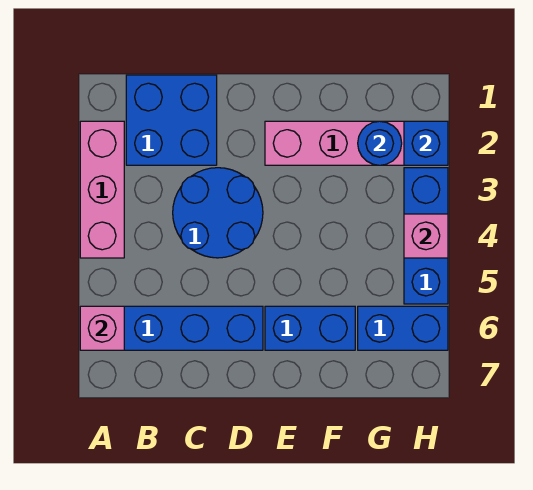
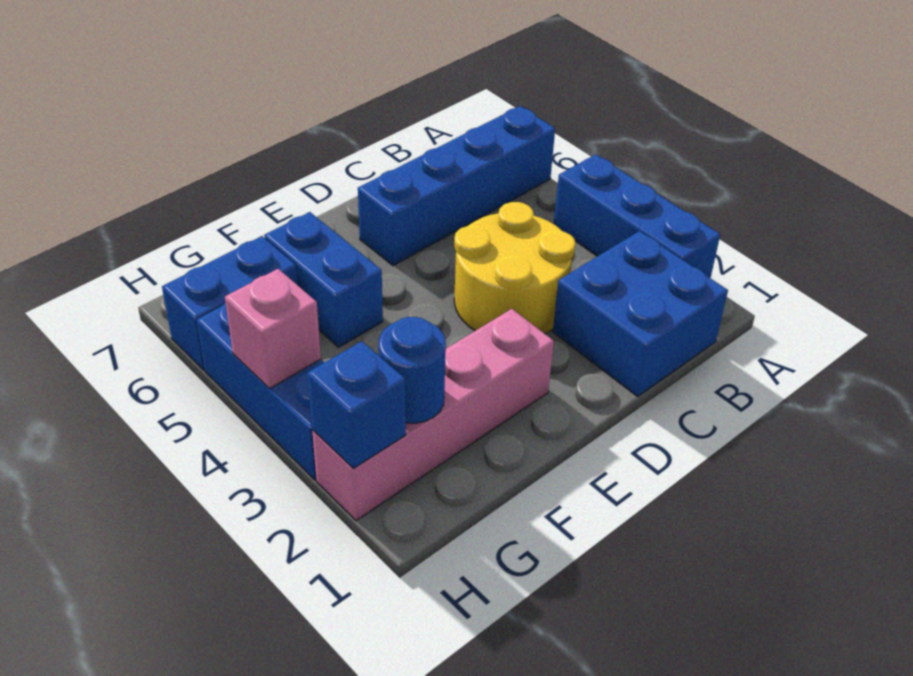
pink brick A2:A4 level 1 -> blue brick A2:A4 level 1
pink brick A6 level 2 -> none
blue round brick C3:D4 level 1 -> yellow round brick C3:D4 level 1
blue brick E6:F6 level 1 -> blue brick F5:F6 level 1

